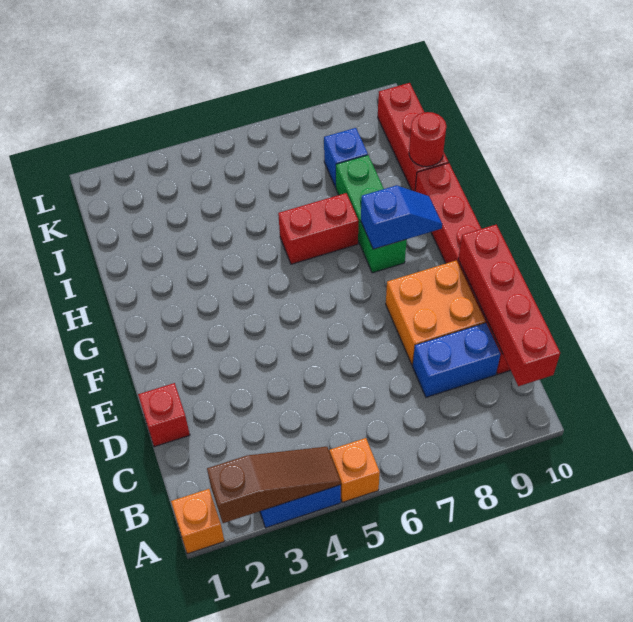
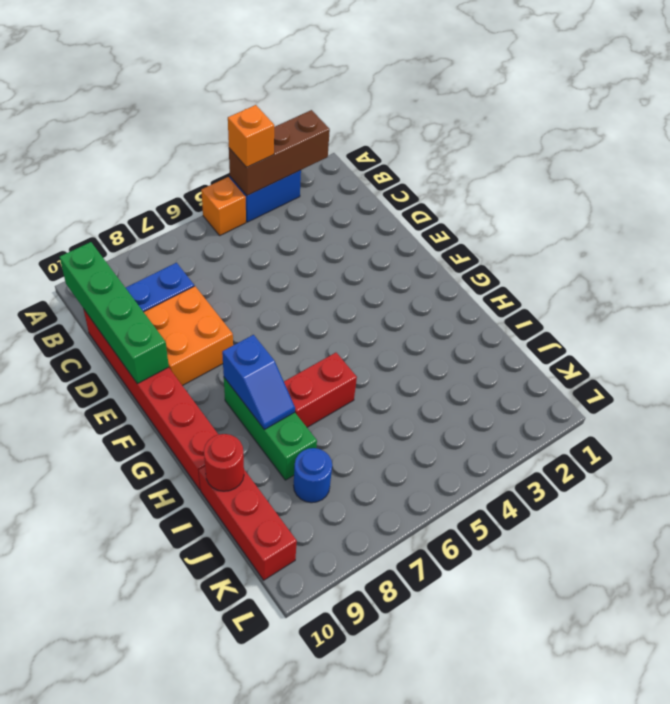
orange brick A1 level 1 -> orange brick A4 level 3
brown slope A2:A4 level 2 top 2 -> brown brick A2:A4 level 2
red brick B10:E10 level 2 -> green brick B10:E10 level 2
red brick D1 level 1 -> none
blue slope G8:G9 level 2 top 8 -> blue slope G8:H8 level 2 top G
blue brick J8 level 1 -> blue round brick J8 level 1

